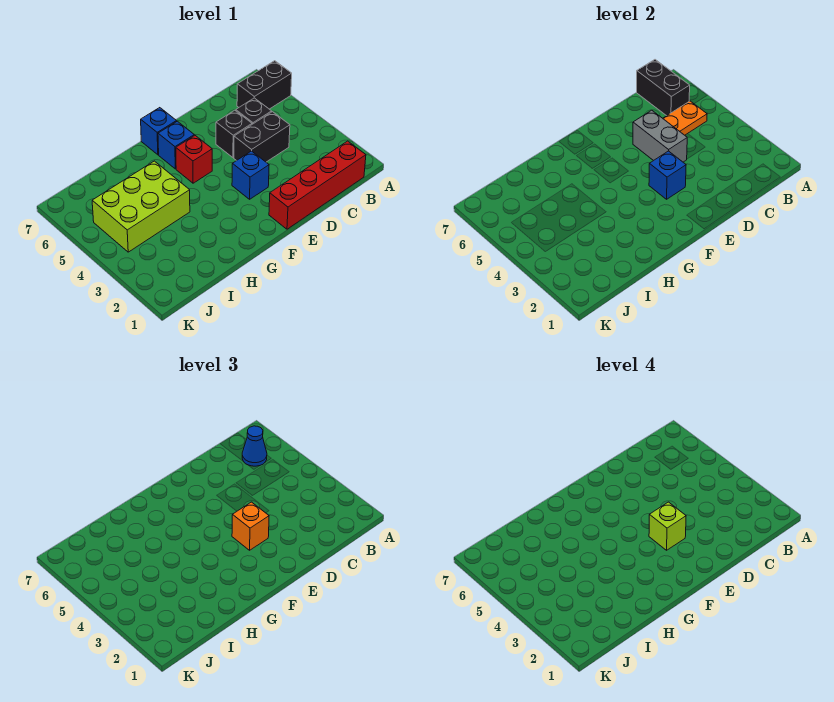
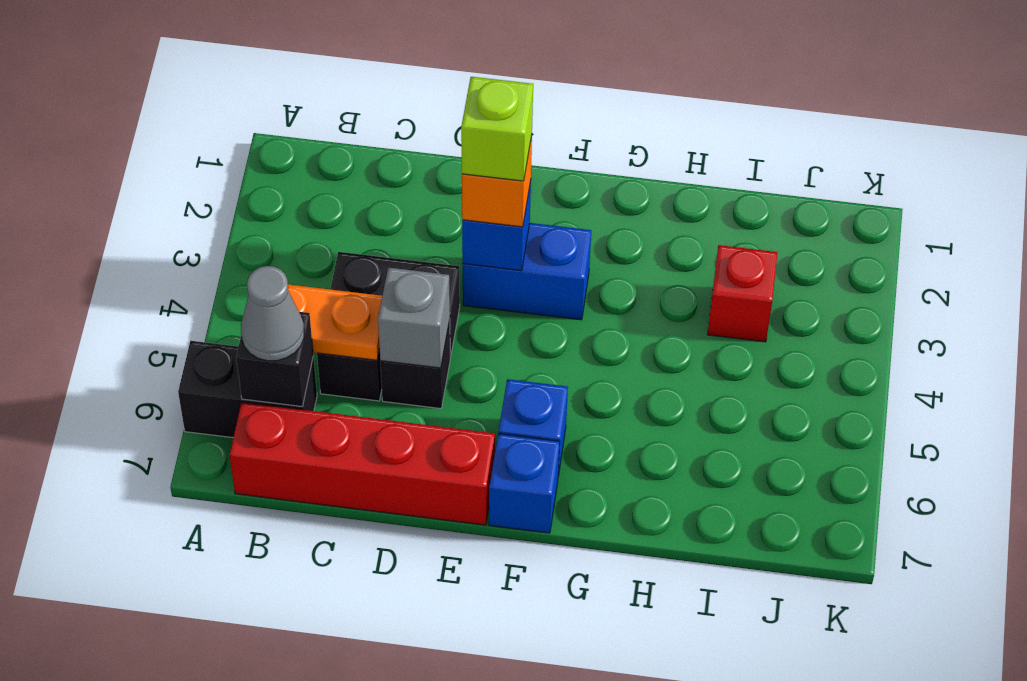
red brick B1:E1 level 1 -> red brick B7:E7 level 1
black brick B6:B7 level 2 -> black brick B6 level 2
blue cone B6 level 3 -> grey cone B6 level 3
grey brick D4:D5 level 2 -> grey brick D5 level 2
blue brick E3 level 1 -> blue brick E3:F3 level 1
red brick F5 level 1 -> red brick I3 level 1
lime brick H4:J5 level 1 -> none

